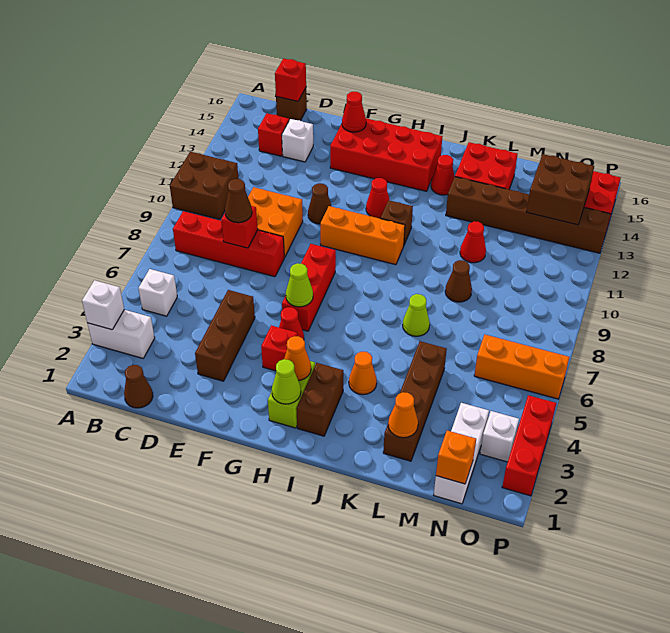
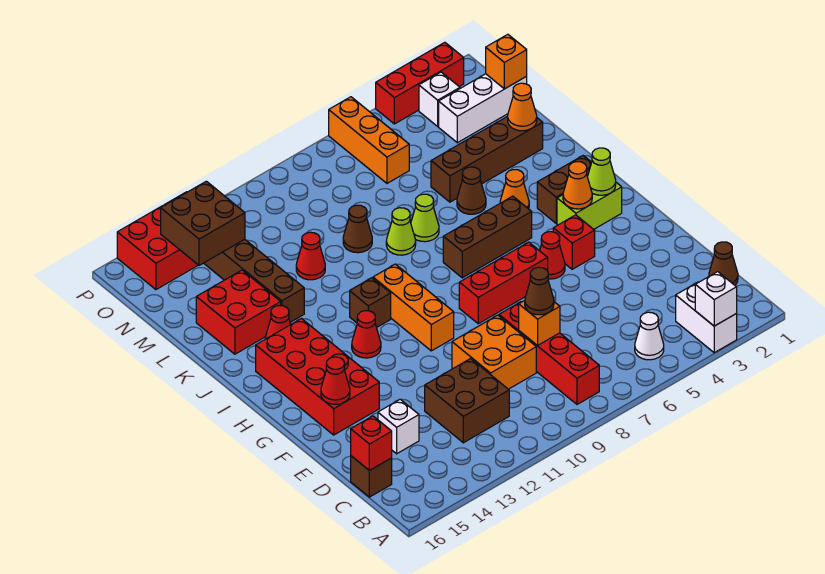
brown brick A10:B11 level 1 -> brown brick C11:D12 level 1
white brick B5 level 1 -> white cone B5 level 1
red brick C14 level 1 -> none
red brick D8 level 2 -> orange brick D8 level 2
brown brick E3:E5 level 1 -> brown brick I5:I7 level 1
brown cone F11 level 1 -> brown cone K5 level 1
lime cone G6 level 2 -> lime cone K8 level 1

